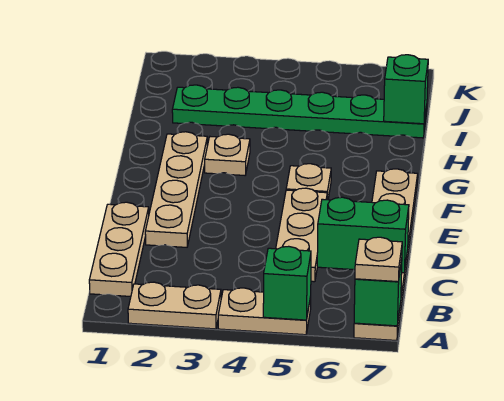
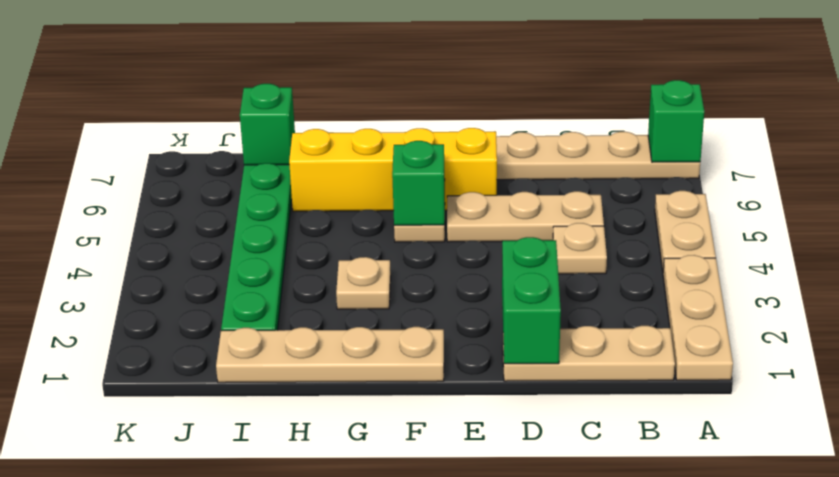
tan plate A2:A3 level 1 -> tan plate A1:A3 level 1
green brick A5 level 2 -> green brick F5 level 2
tan plate A7 level 3 -> tan plate C4 level 1
green brick C6:C7 level 2 -> green brick D1:D2 level 2
tan plate D2:G2 level 1 -> tan plate F1:I1 level 1
none -> yellow brick E6:H6 level 1

